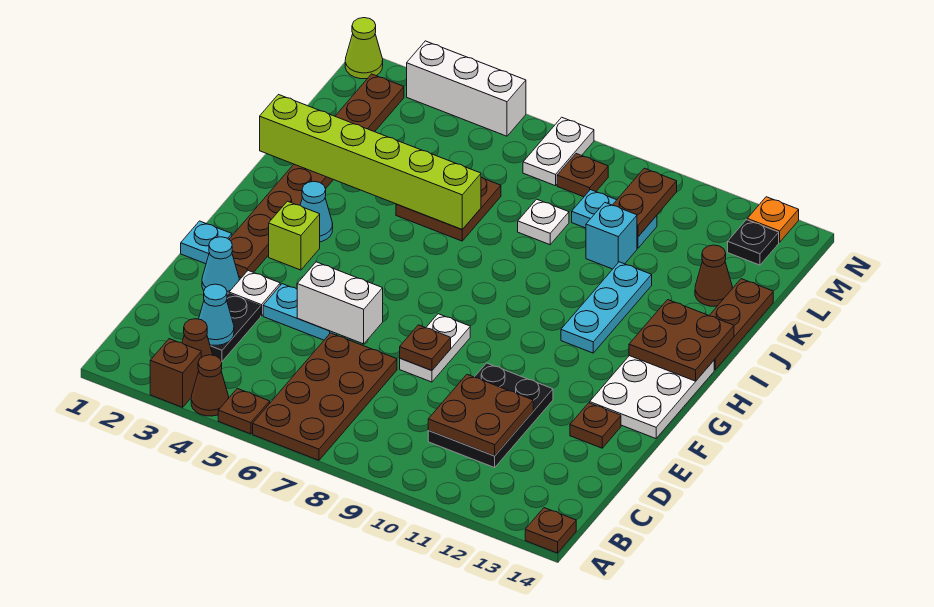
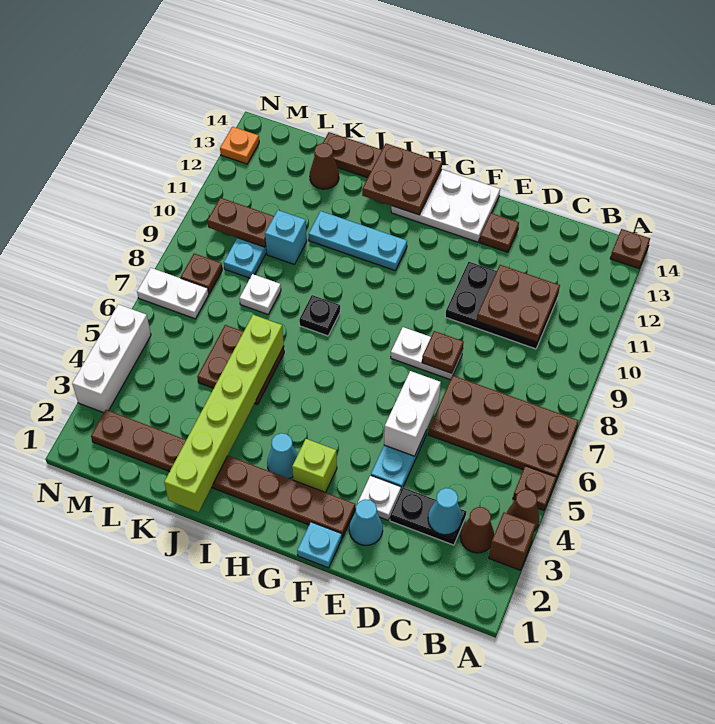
black plate M13 level 1 -> black plate I8 level 1
lime cone N1 level 1 -> none

